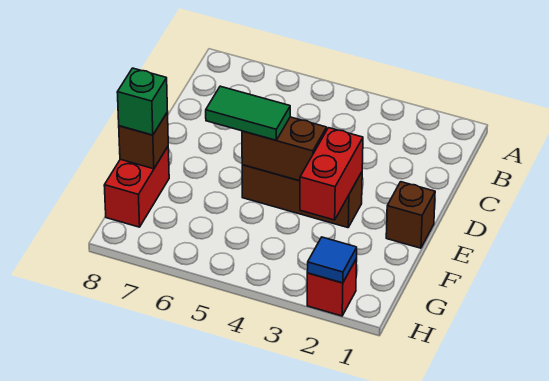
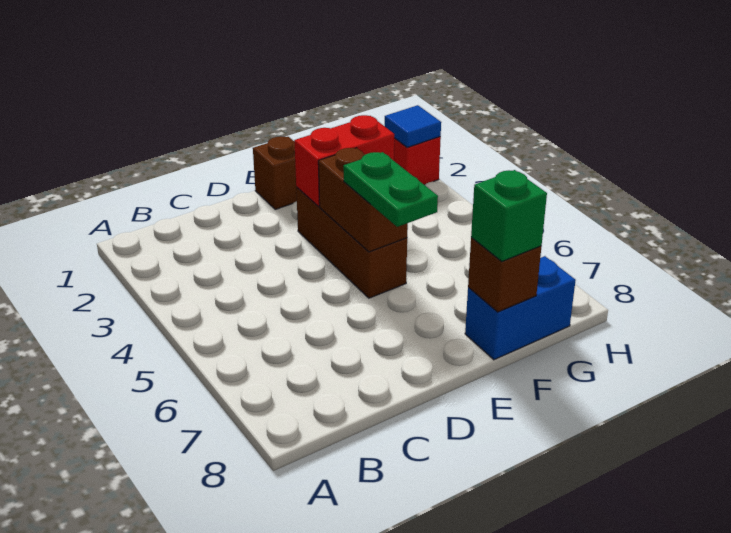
green tile E5:E6 level 3 -> green plate E5:E6 level 3
red brick F8:G8 level 1 -> blue brick F8:G8 level 1

